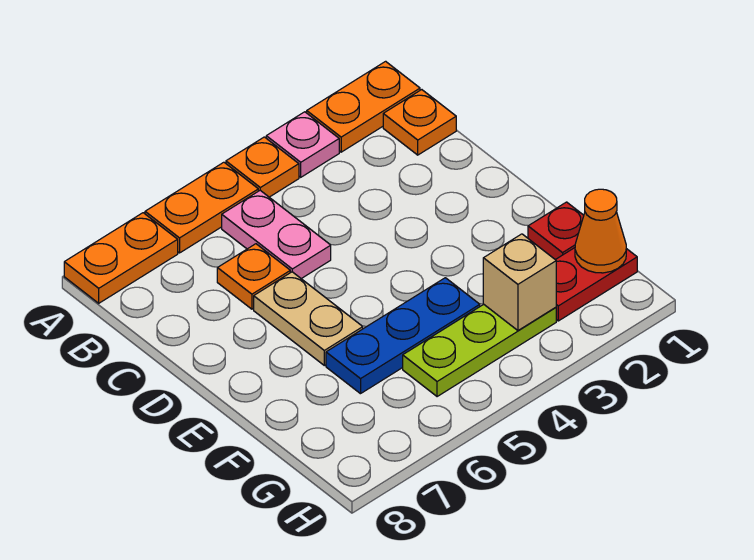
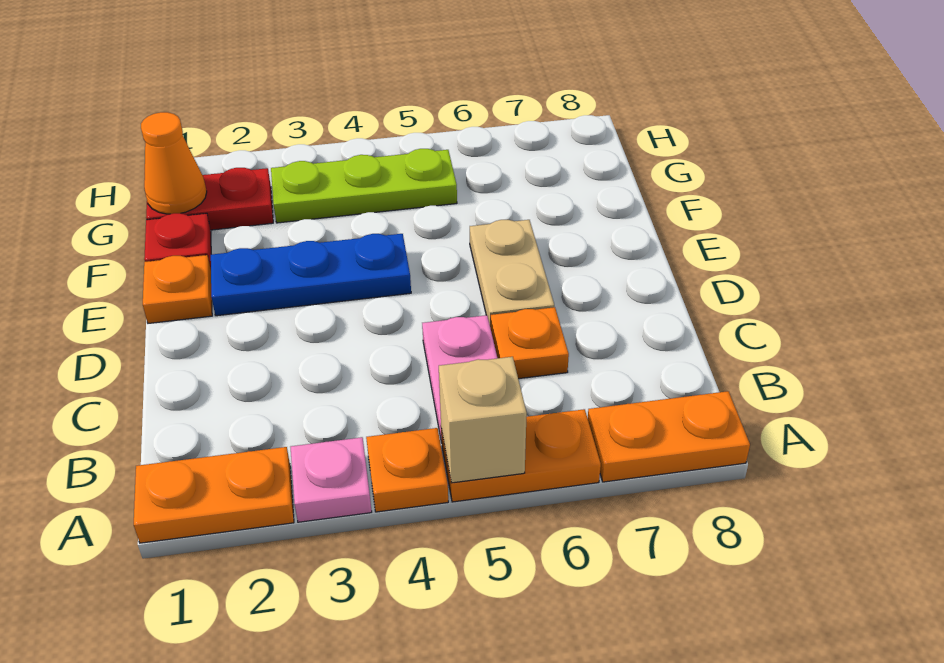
orange plate B1 level 1 -> orange plate E1 level 1
blue plate F4:F6 level 1 -> blue plate E2:E4 level 1
tan brick G3 level 2 -> tan brick A5 level 2

